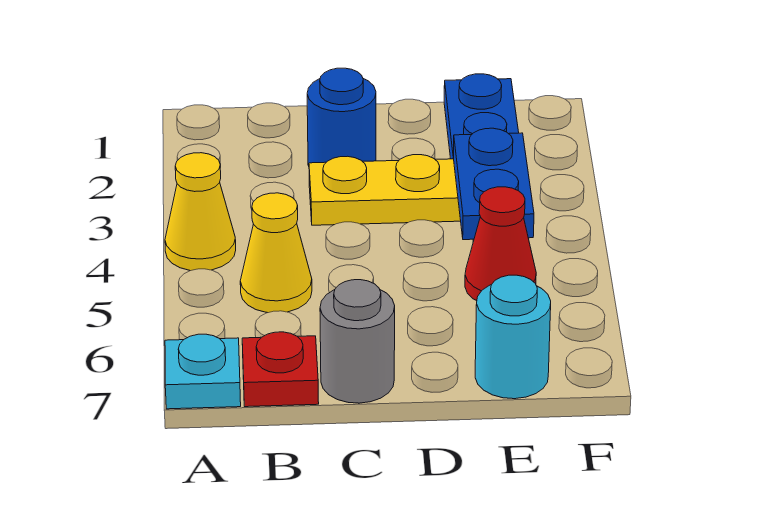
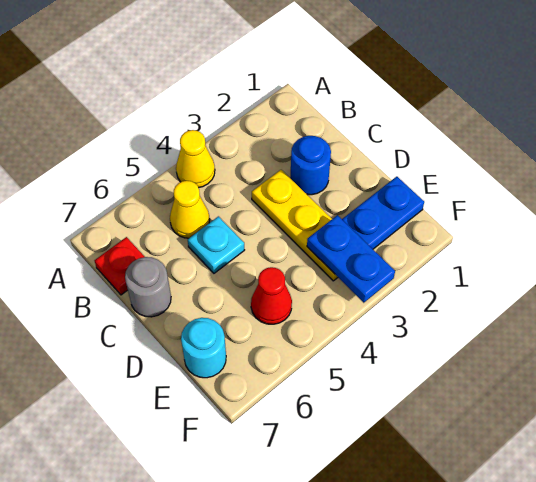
cyan plate A7 level 1 -> cyan plate C5 level 1
blue plate E3:E4 level 2 -> blue plate E3:F3 level 2

